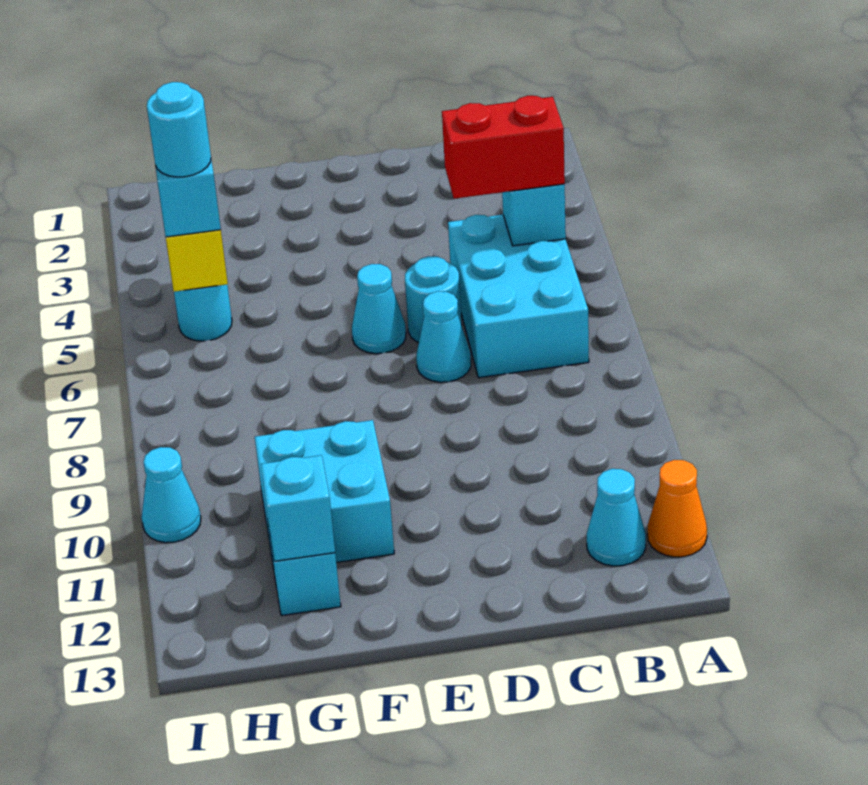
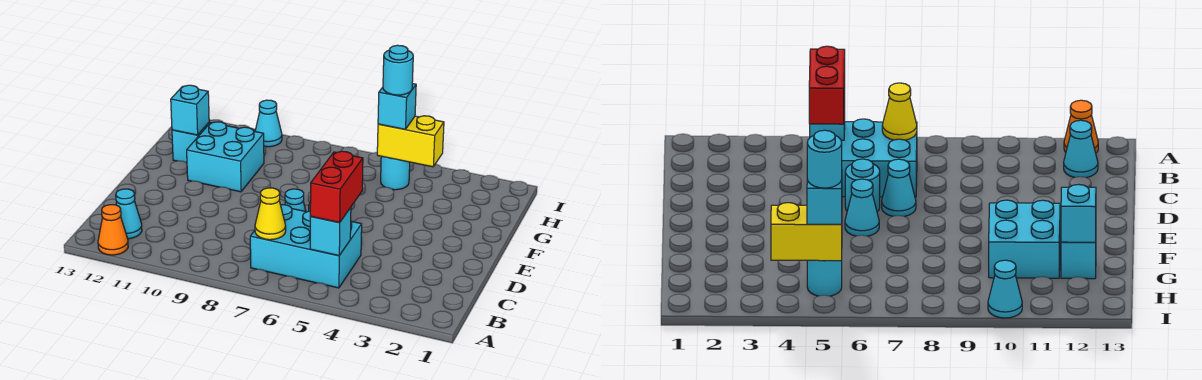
none -> yellow cone B7 level 2

